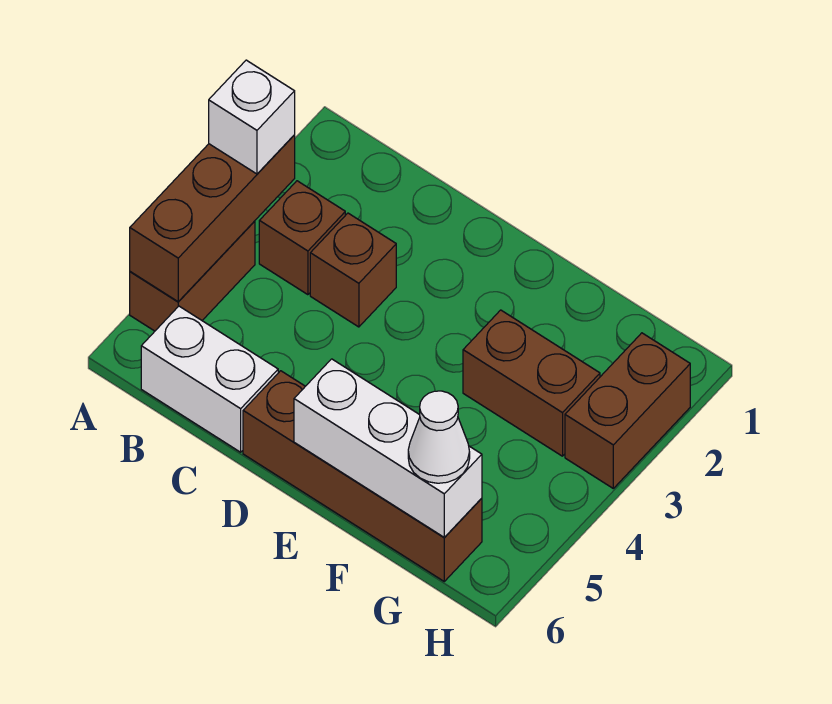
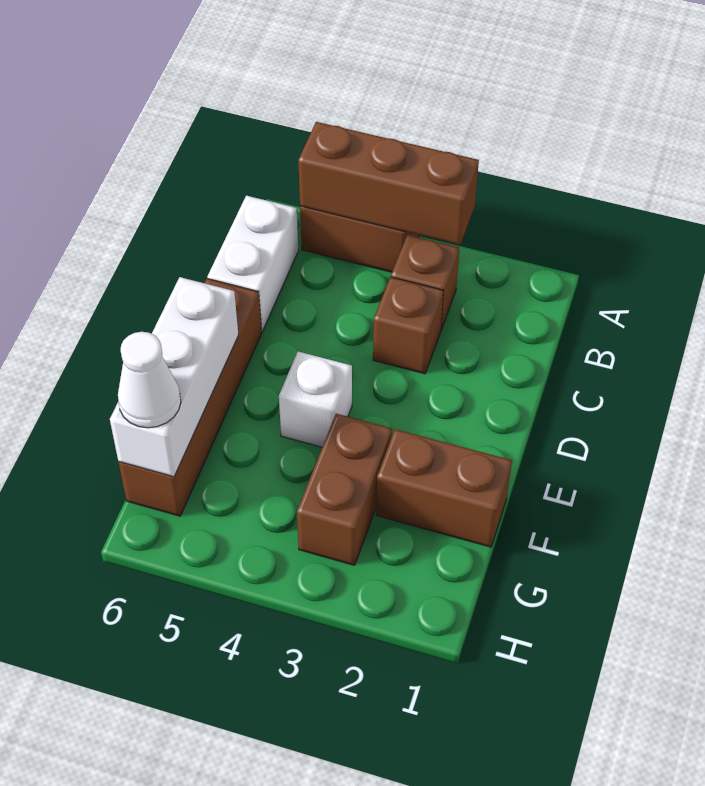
white brick A3 level 3 -> white brick E4 level 1
brown brick H2:H3 level 1 -> brown brick F1:F2 level 1

